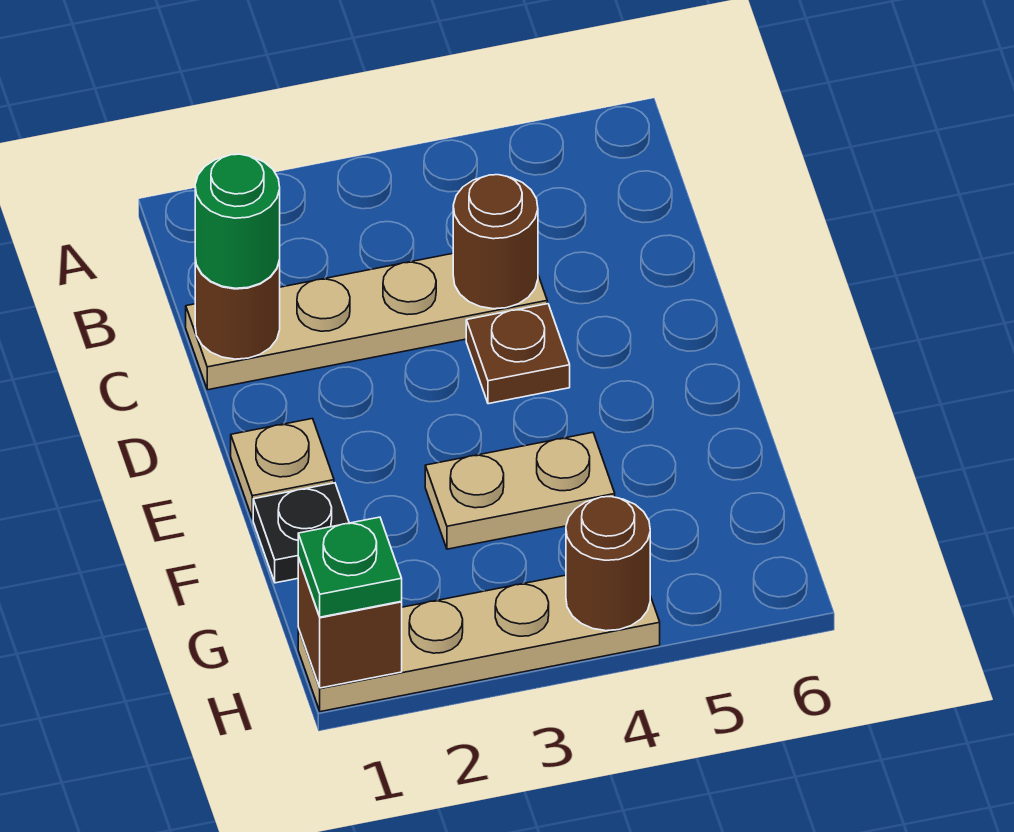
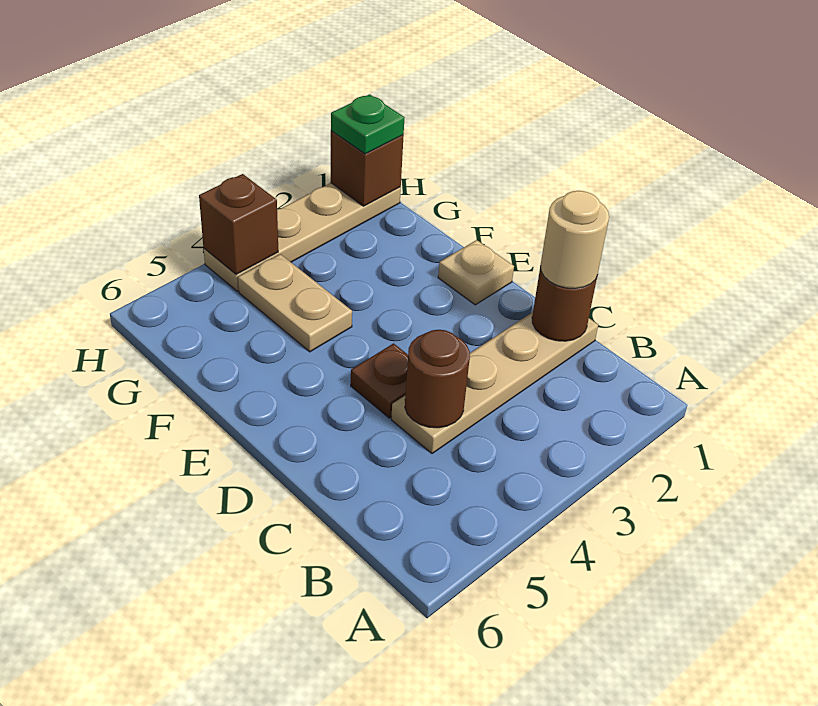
green round brick C1 level 3 -> tan round brick C1 level 3
black plate F1 level 1 -> none
tan plate F3:F4 level 1 -> tan plate F4:G4 level 1
brown round brick H4 level 2 -> brown brick H4 level 2

